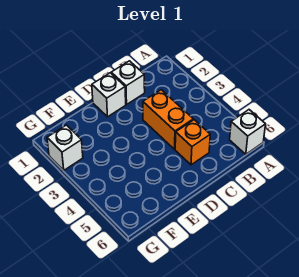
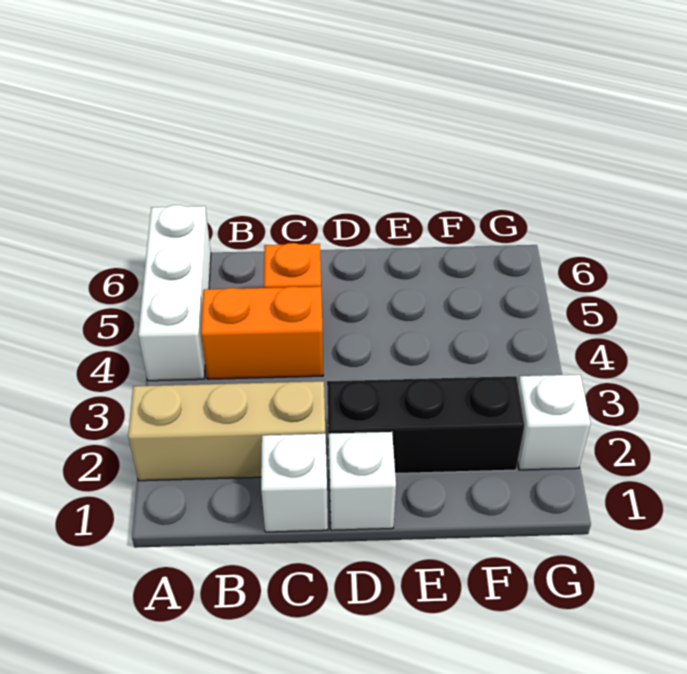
none -> tan brick A2:C2 level 1
white brick A6 level 1 -> white brick A4:A6 level 1
orange brick C3:C4 level 1 -> orange brick B4:C4 level 1
none -> black brick D2:F2 level 1

